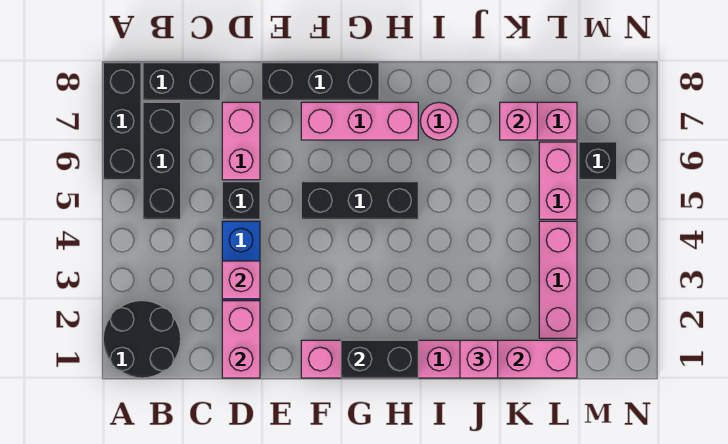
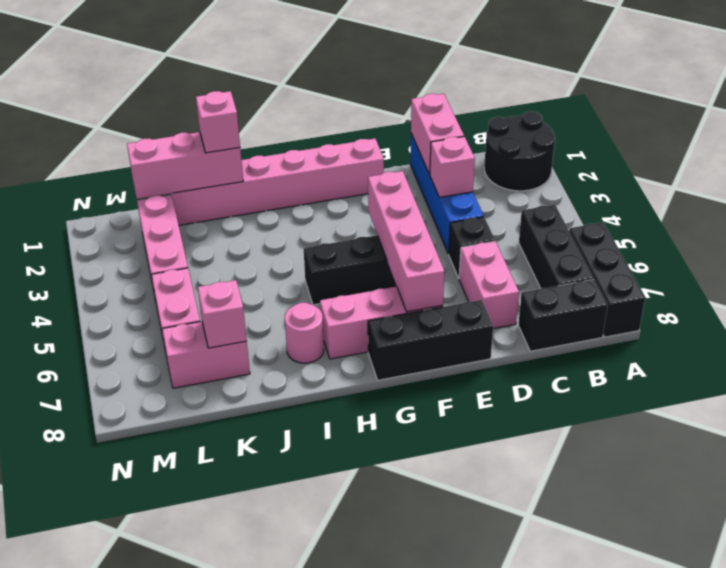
none -> pink brick F4:F7 level 2
black brick G1:H1 level 2 -> none
black brick M6 level 1 -> none

